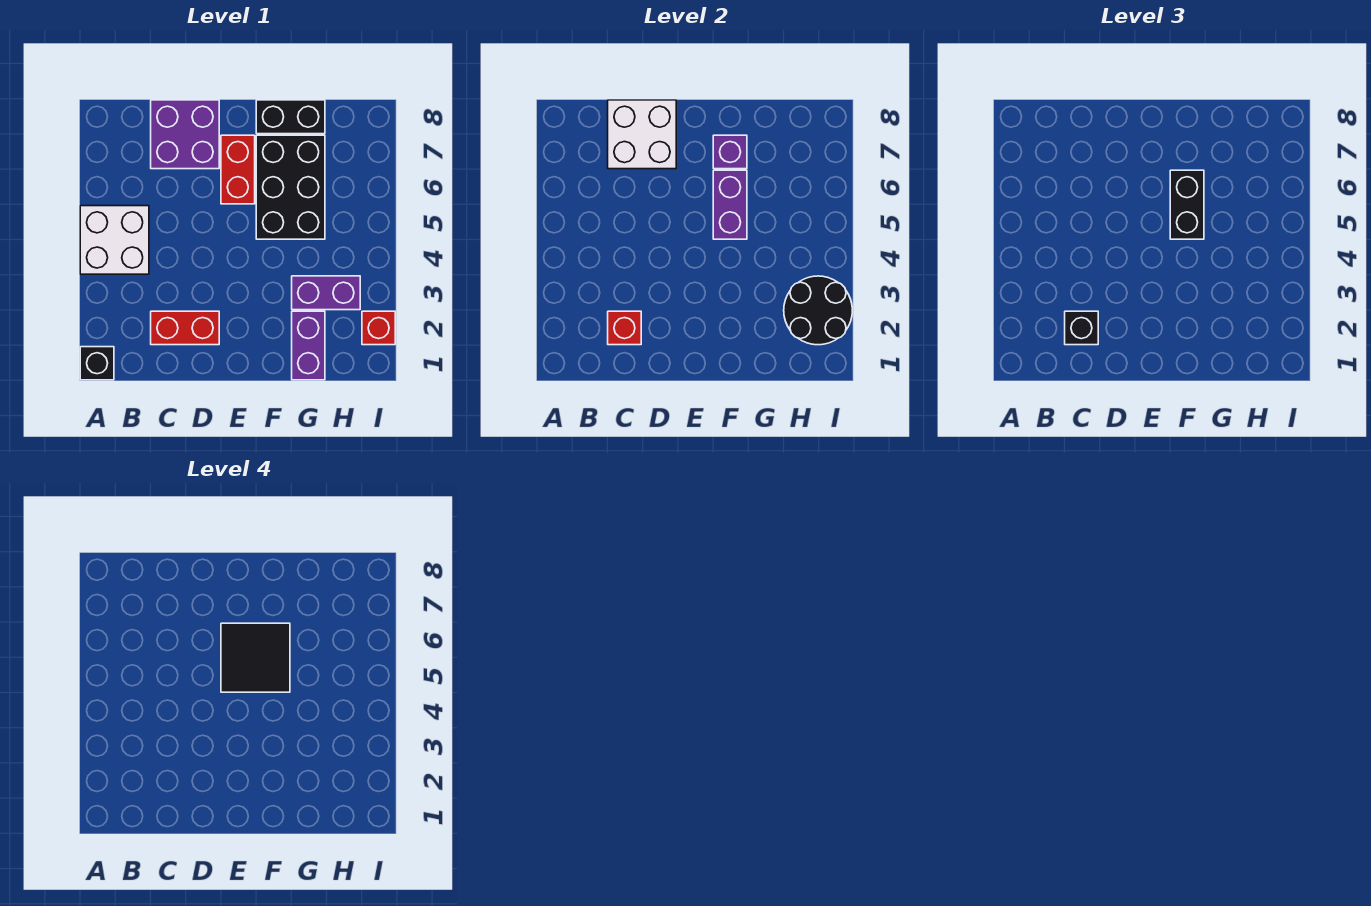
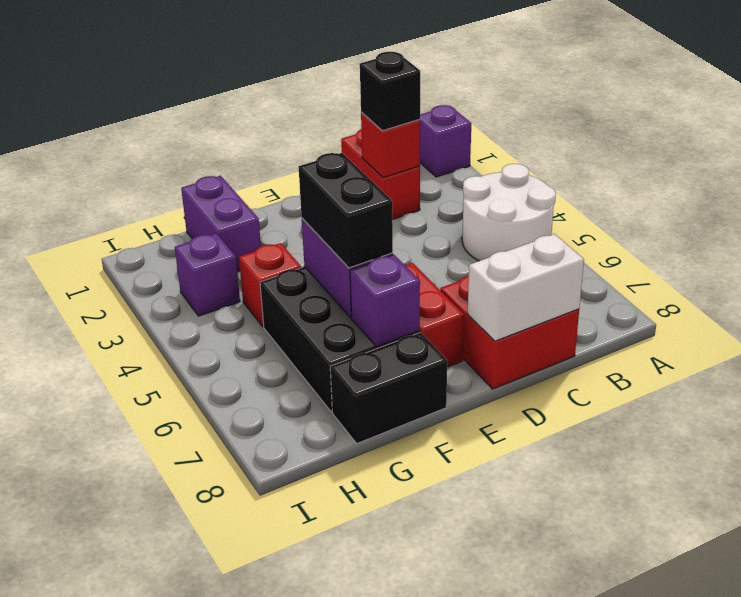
black brick A1 level 1 -> purple brick A1 level 1
white brick A4:B5 level 1 -> white round brick A4:B5 level 1
red brick C2:D2 level 1 -> red brick C1:C2 level 1
purple brick C7:D8 level 1 -> red brick C7:D8 level 1
white brick C7:D8 level 2 -> white brick C8:D8 level 2
black tile E5:F6 level 4 -> none
purple brick G3:H3 level 1 -> purple brick H3 level 1
black round brick H2:I3 level 2 -> none
red brick I2 level 1 -> red brick G4 level 1

